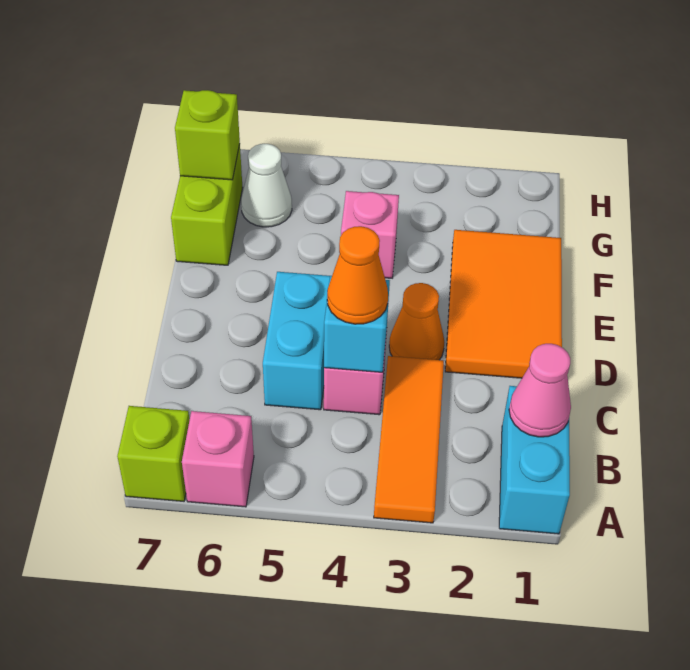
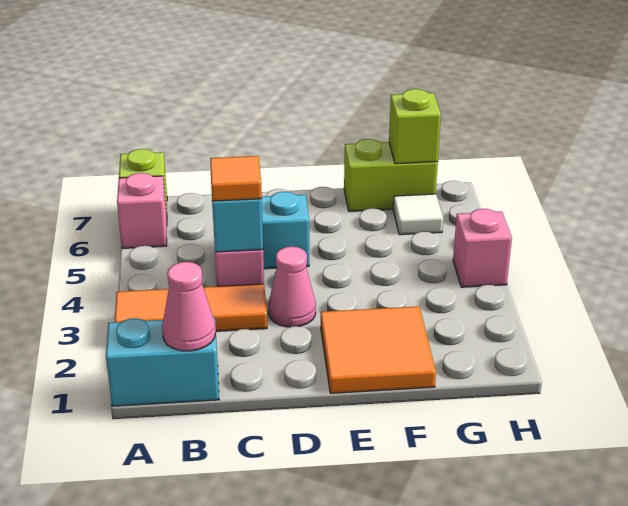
orange cone C4 level 3 -> orange tile C4 level 3
orange tile D1:F2 level 1 -> orange tile E1:F2 level 1
orange cone D3 level 1 -> pink cone D3 level 1
pink brick F4 level 1 -> pink brick H4 level 1
white cone G6 level 1 -> white tile G6 level 1

